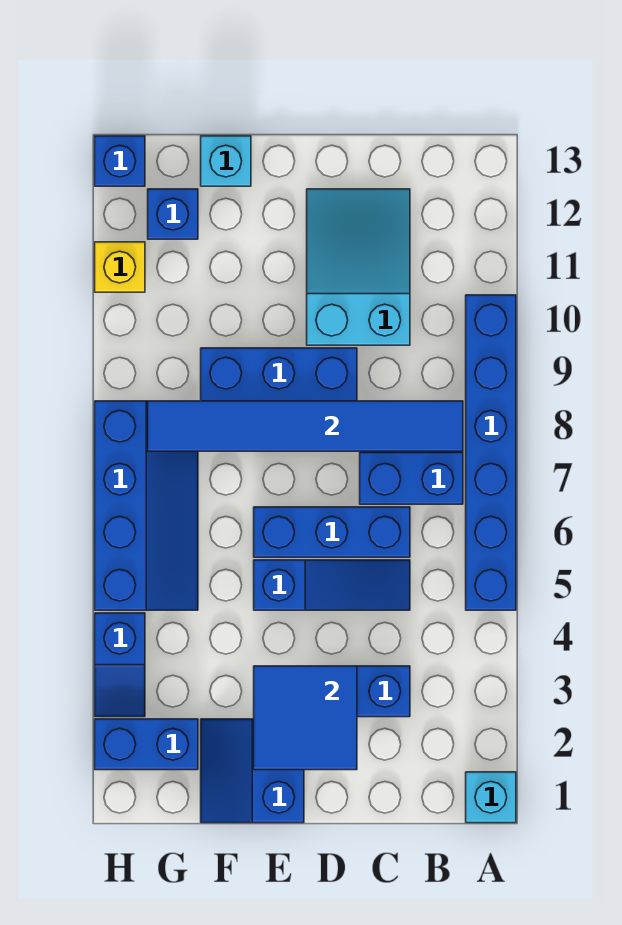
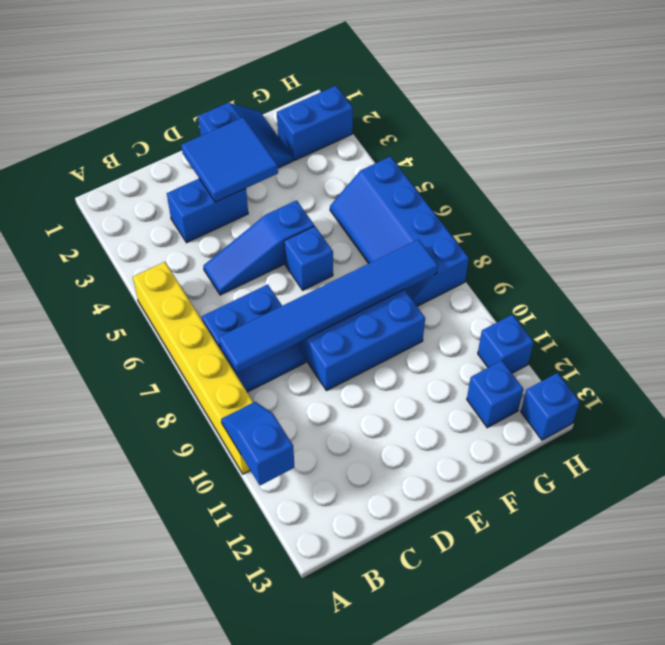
cyan brick A1 level 1 -> none
blue brick A5:A10 level 1 -> yellow brick A5:A10 level 1
blue brick C6:E6 level 1 -> blue brick E6 level 1
cyan slope C10:D12 level 1 top 10 -> none
cyan brick F13 level 1 -> none
blue slope H3:H4 level 1 top 4 -> blue slope A10:A11 level 2 top 11
yellow brick H11 level 1 -> blue brick H11 level 1

